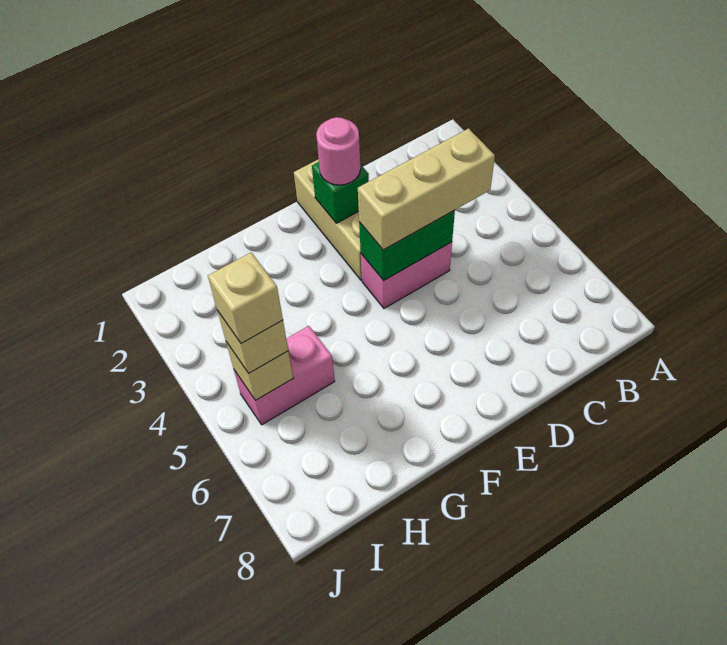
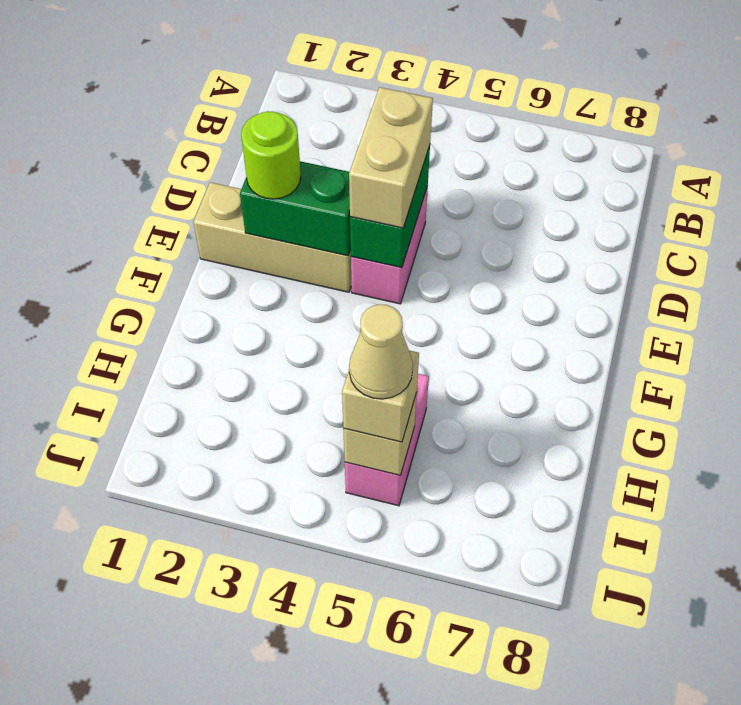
tan brick C4:E4 level 3 -> tan brick D4:E4 level 3
green brick E2 level 2 -> green brick E2:E3 level 2
pink round brick E2 level 3 -> lime round brick E2 level 3
tan brick I5 level 4 -> tan cone I5 level 4

